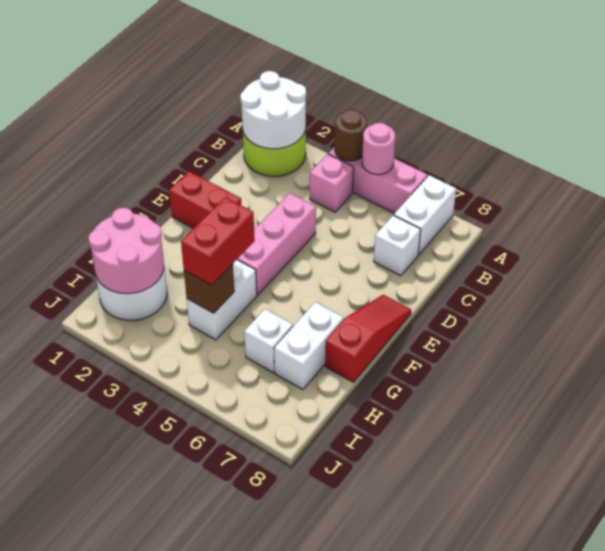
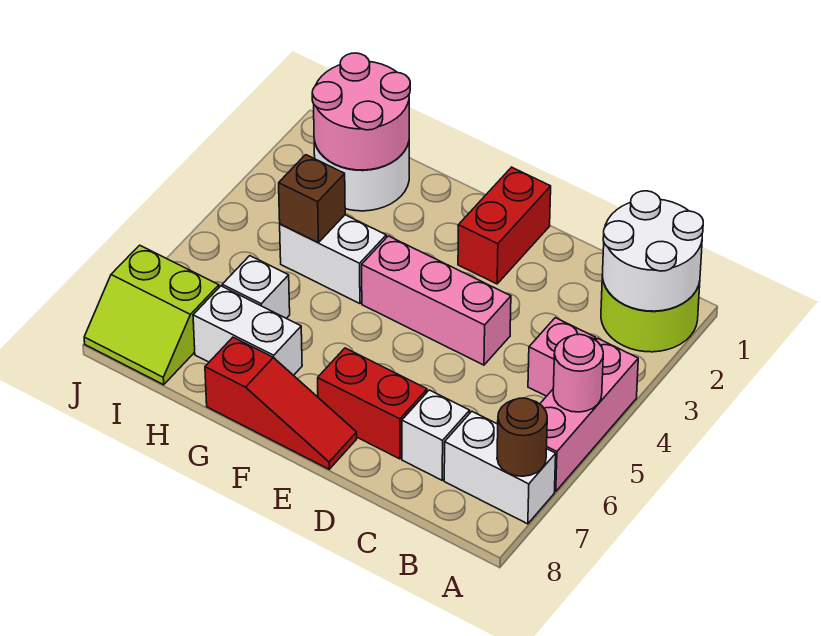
brown round brick A4 level 2 -> brown round brick A7 level 2
red brick G4:H4 level 3 -> red brick D7:E7 level 1
none -> lime slope I7:J8 level 1 top 7

